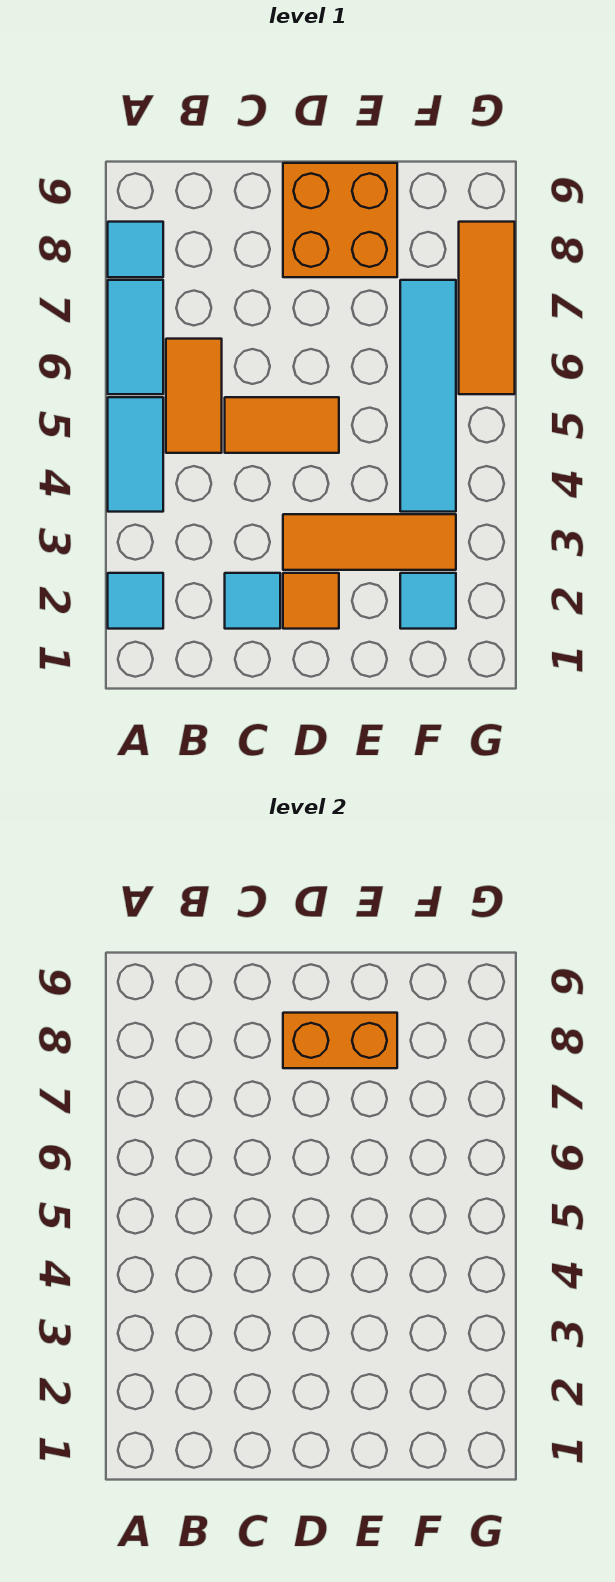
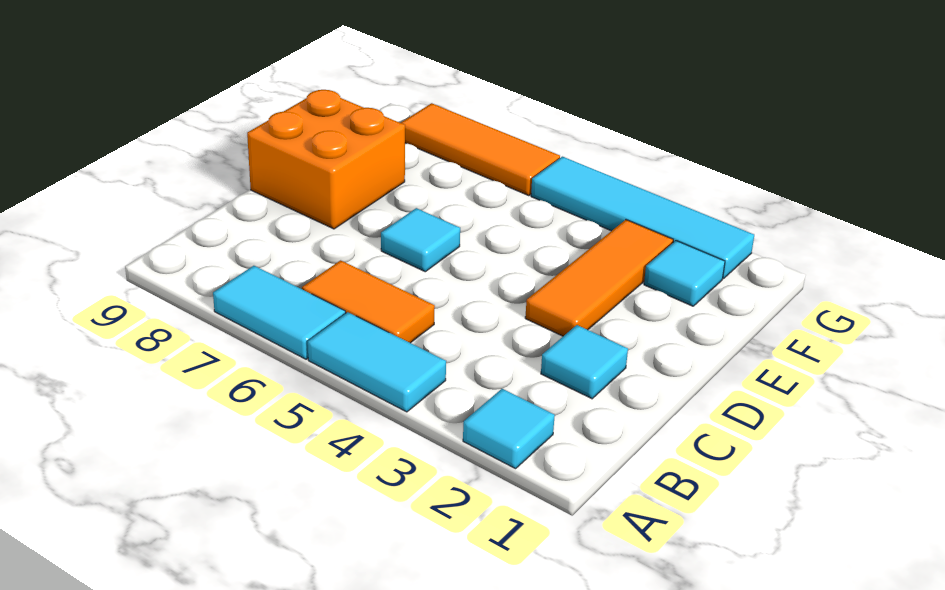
cyan tile A8 level 1 -> cyan tile D6 level 1
orange tile C5:D5 level 1 -> none
orange tile D2 level 1 -> none
orange brick D8:E8 level 2 -> none
cyan tile F4:F7 level 1 -> cyan tile G2:G5 level 1

